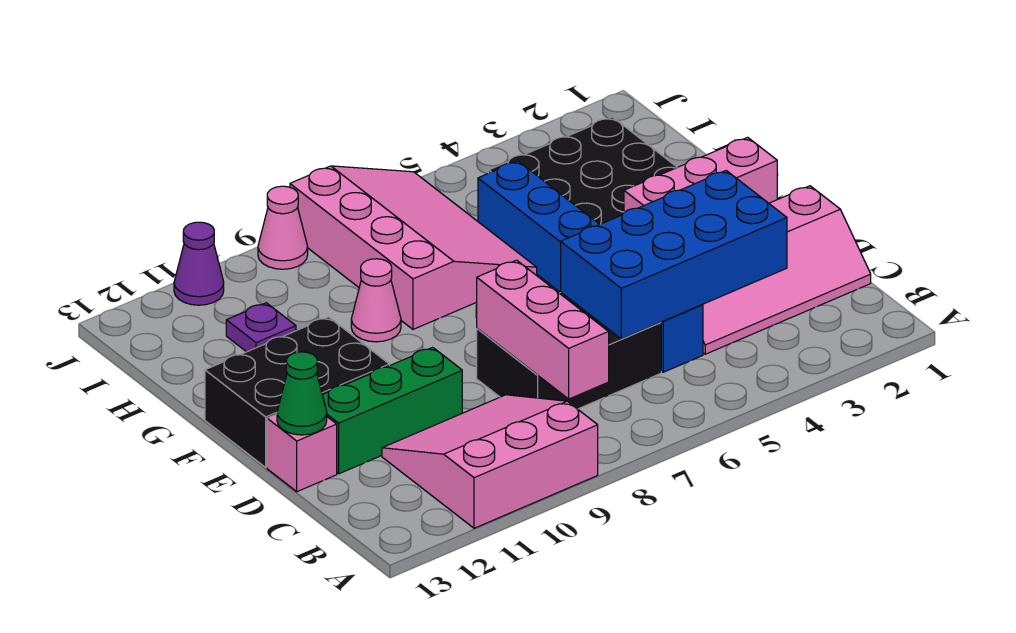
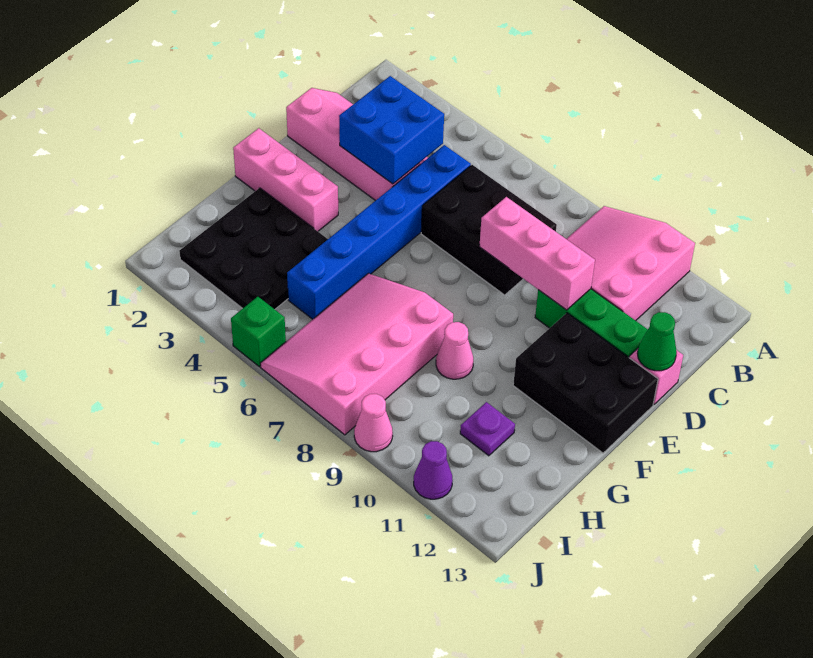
pink slope A9:C11 level 1 top A -> pink slope A9:C11 level 1 top 11
pink brick B8:D8 level 2 -> pink brick D8:D10 level 2
blue brick C3:D6 level 2 -> blue brick C3:D4 level 2
none -> green brick J5 level 1

